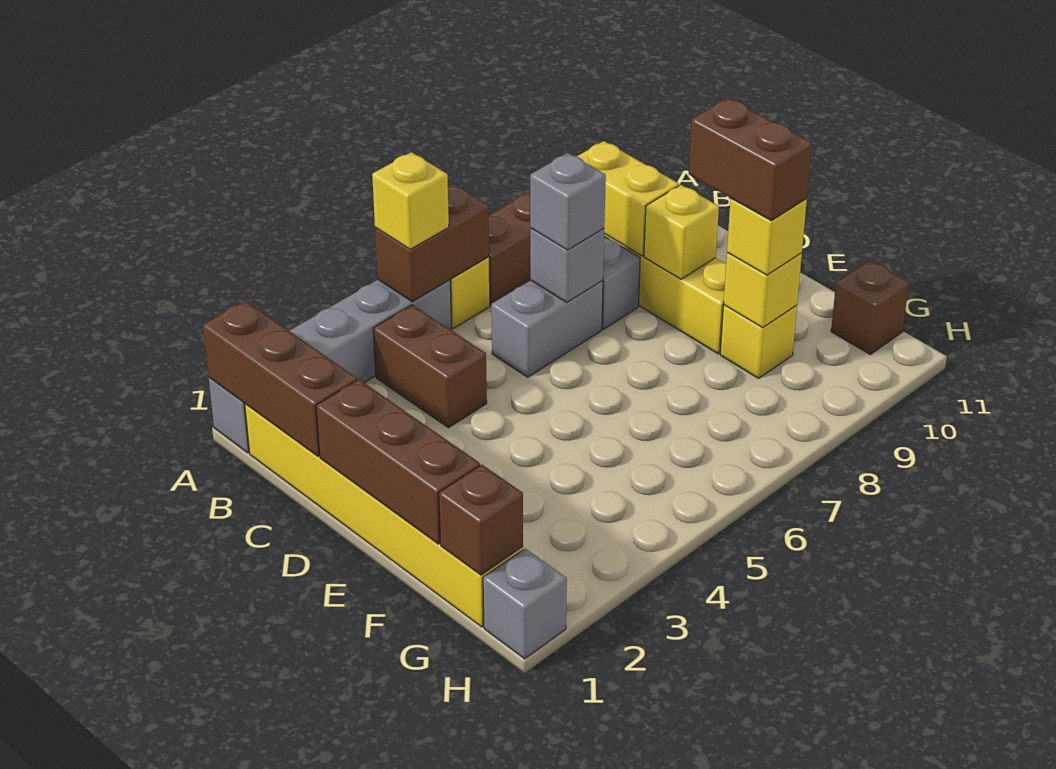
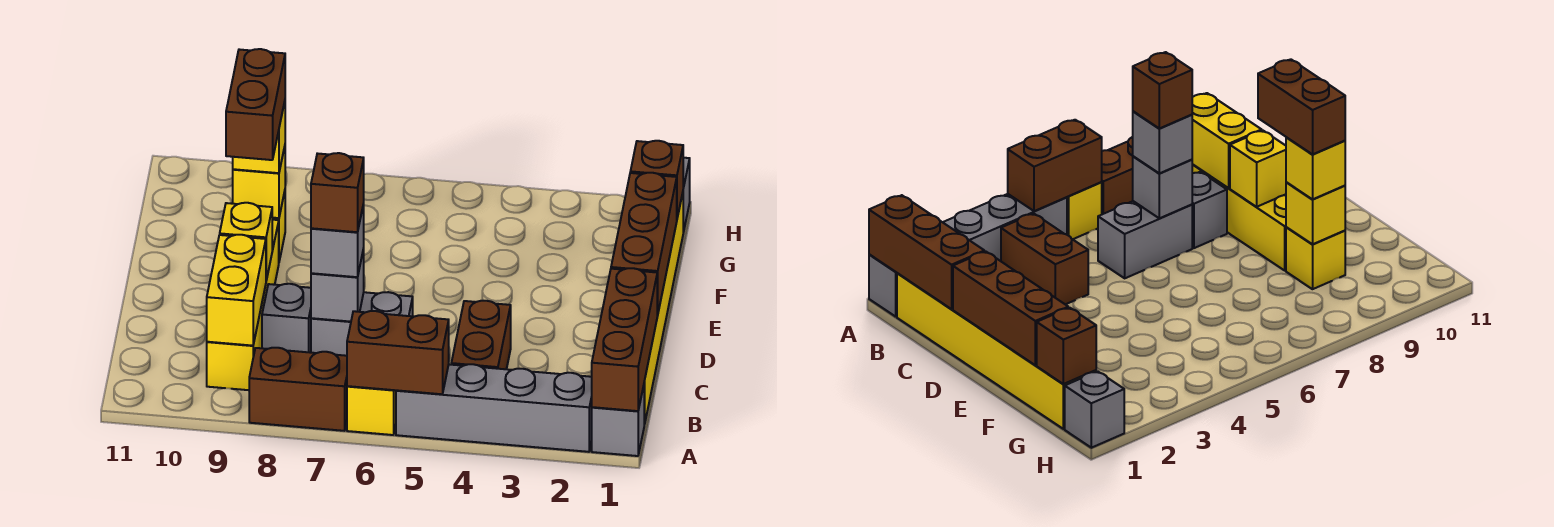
yellow brick A5 level 3 -> none
brown brick G11 level 1 -> brown brick C7 level 4

